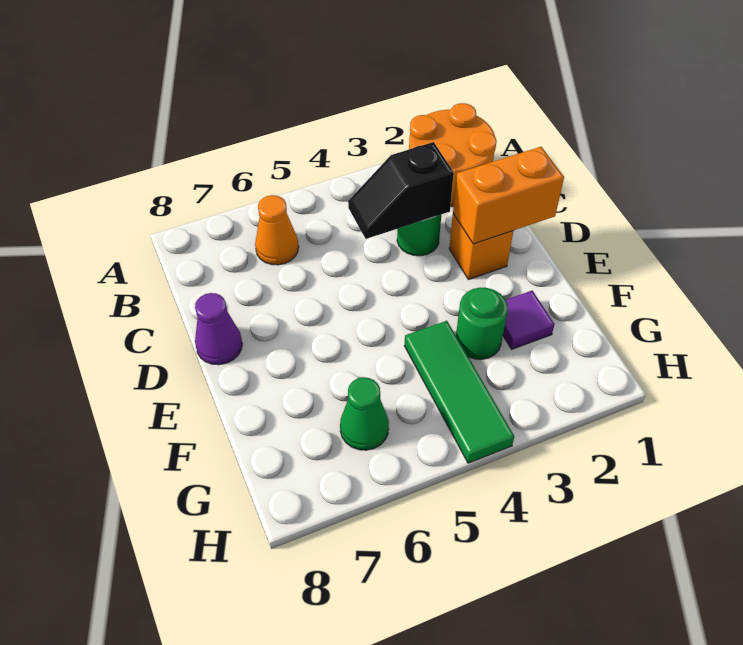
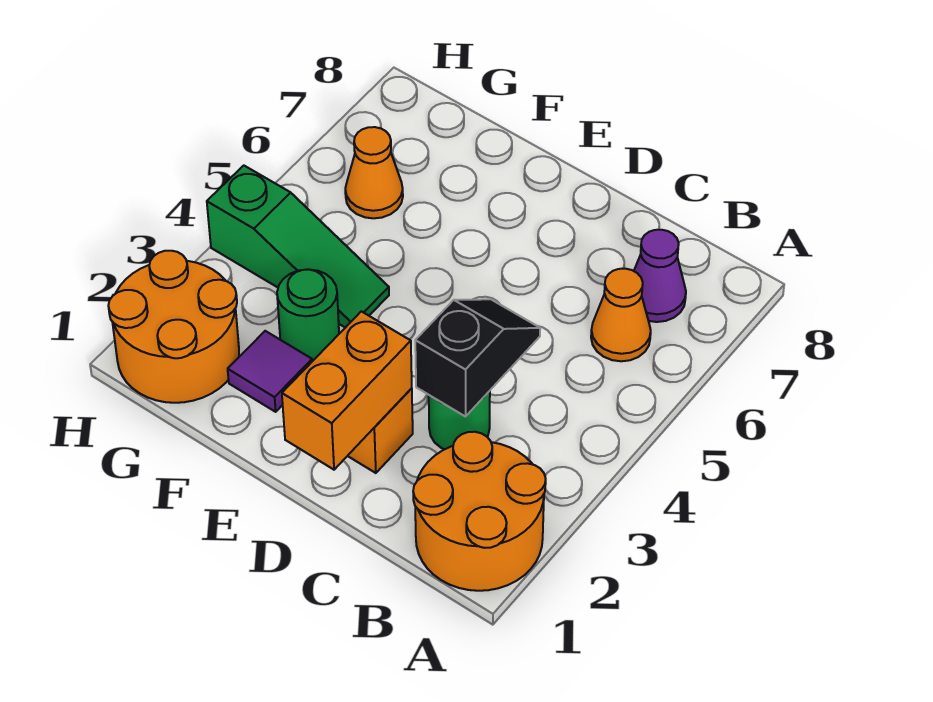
purple cone D8 level 1 -> purple cone B7 level 1
green tile F4:H4 level 1 -> green slope F4:H4 level 1 top H
none -> orange round brick G1:H2 level 1
green cone G6 level 1 -> orange cone G6 level 1

